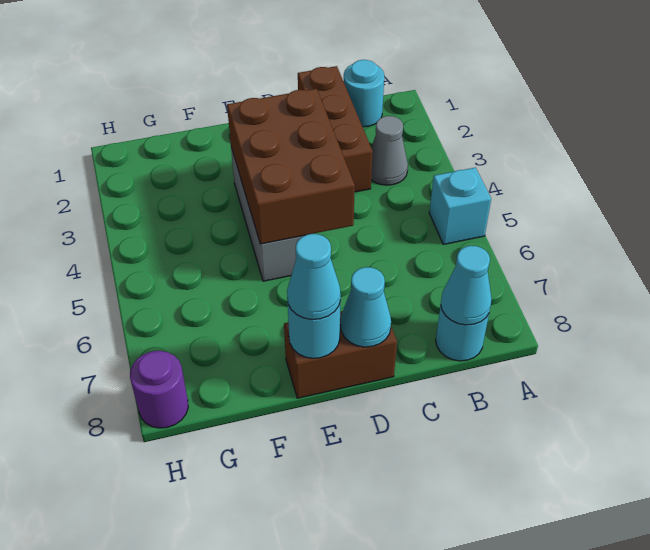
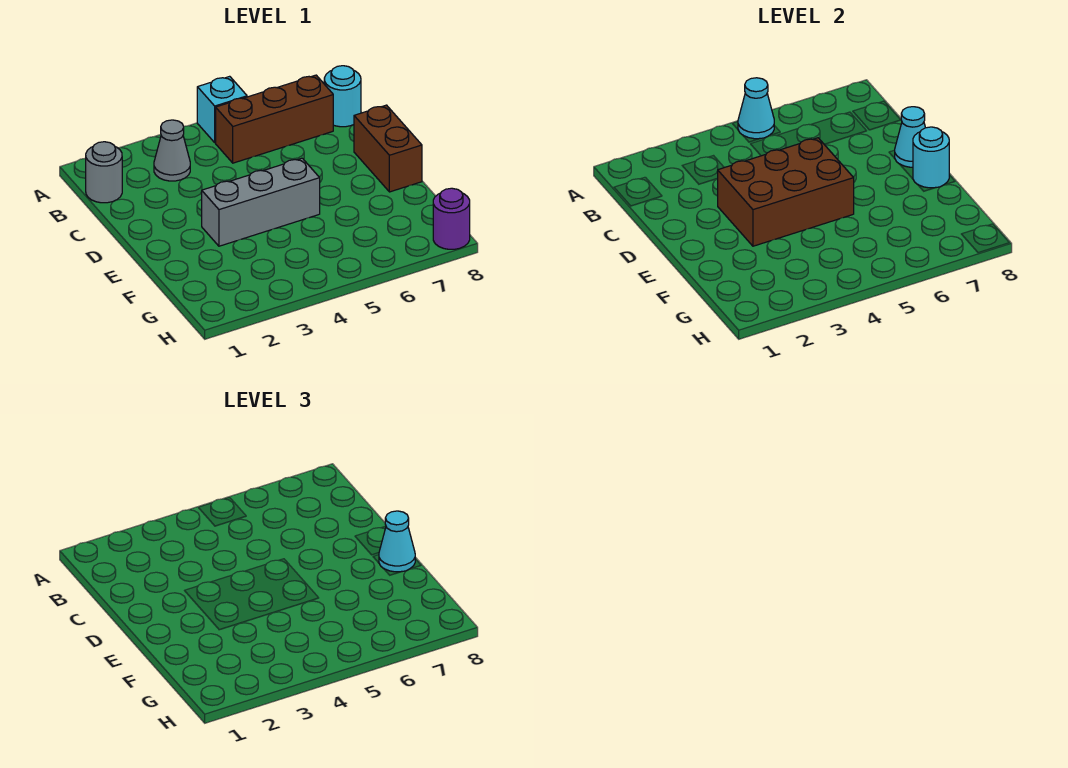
cyan round brick B1 level 1 -> grey round brick B1 level 1
cyan cone B8 level 2 -> cyan cone A5 level 2
brown brick C1:C3 level 1 -> brown brick B5:B7 level 1

